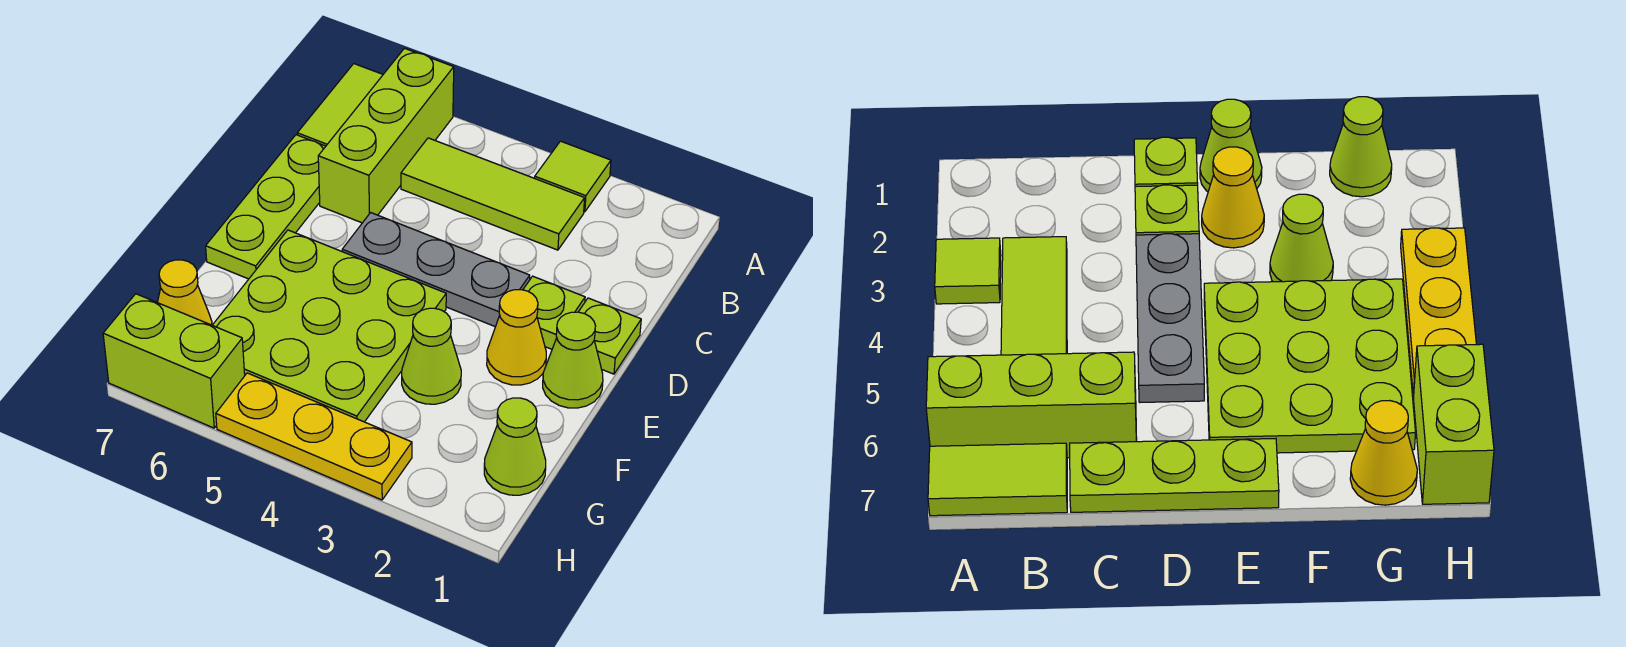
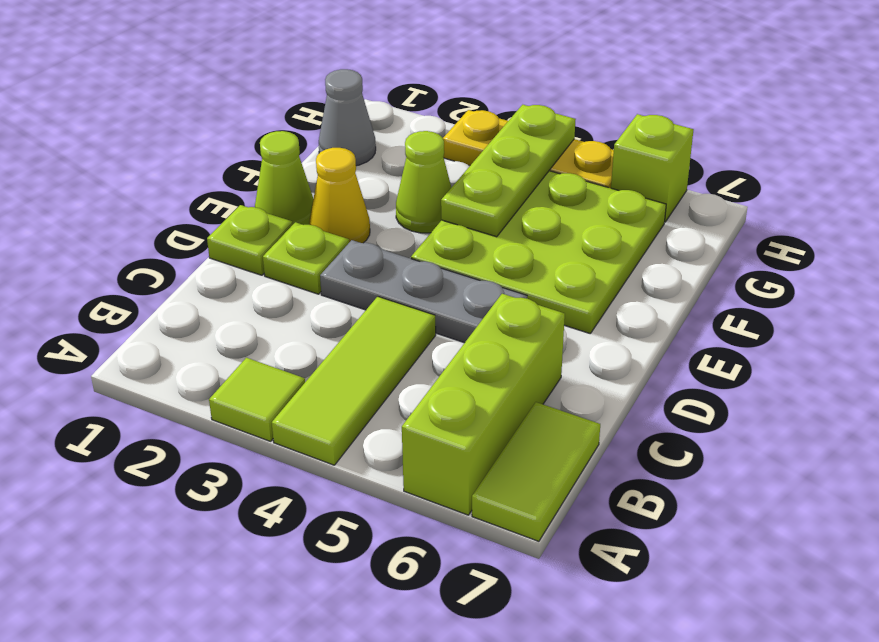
lime tile B3:B5 level 1 -> lime tile A4:C4 level 1
lime plate C7:E7 level 1 -> lime plate F4:H4 level 2
lime cone G1 level 1 -> grey cone G1 level 1
yellow cone G7 level 1 -> none
lime brick H6:H7 level 1 -> lime brick H6 level 1

